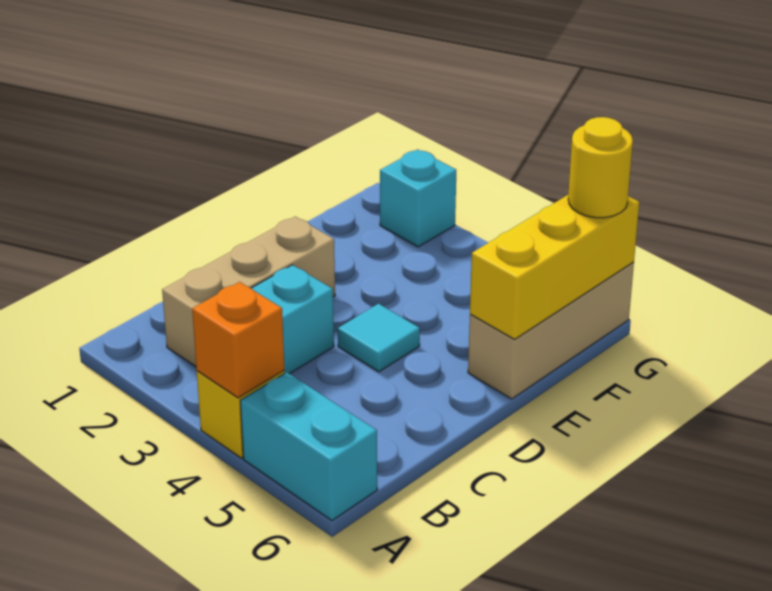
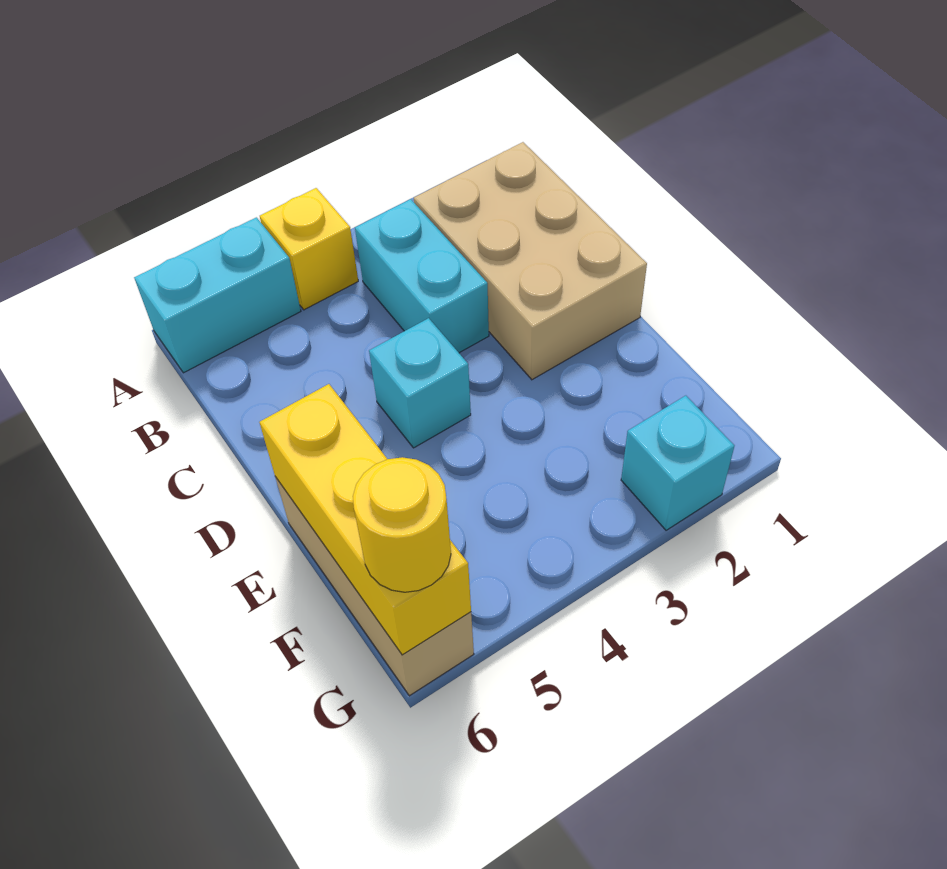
orange brick A4 level 2 -> none
tan brick B2:D2 level 1 -> tan brick B1:D2 level 1
cyan tile D4 level 1 -> cyan brick D4 level 1

